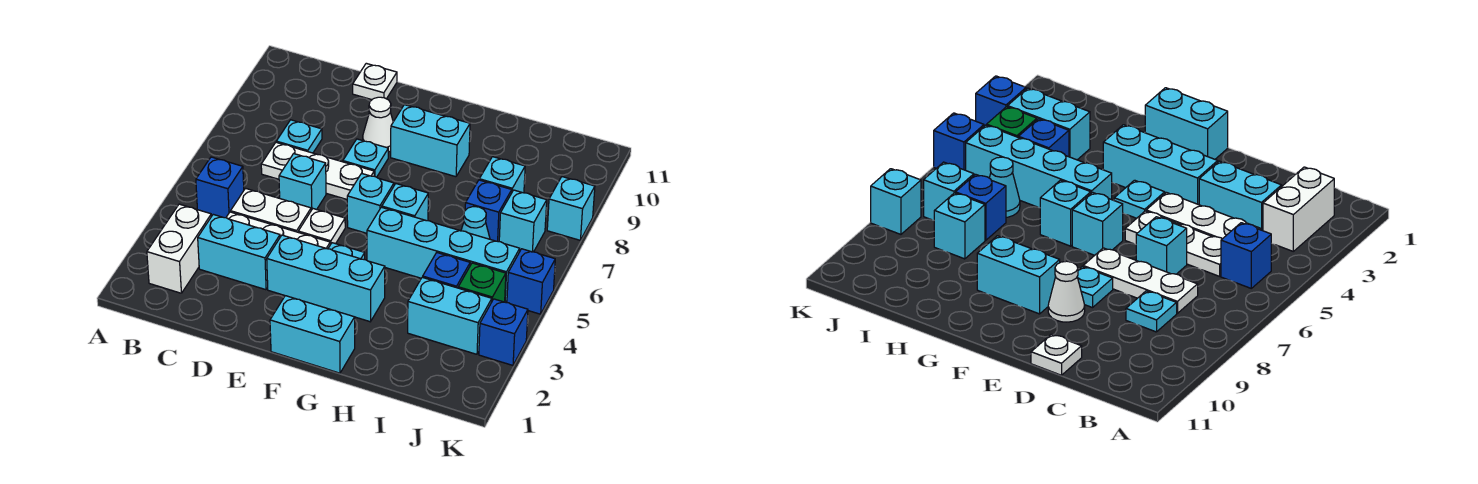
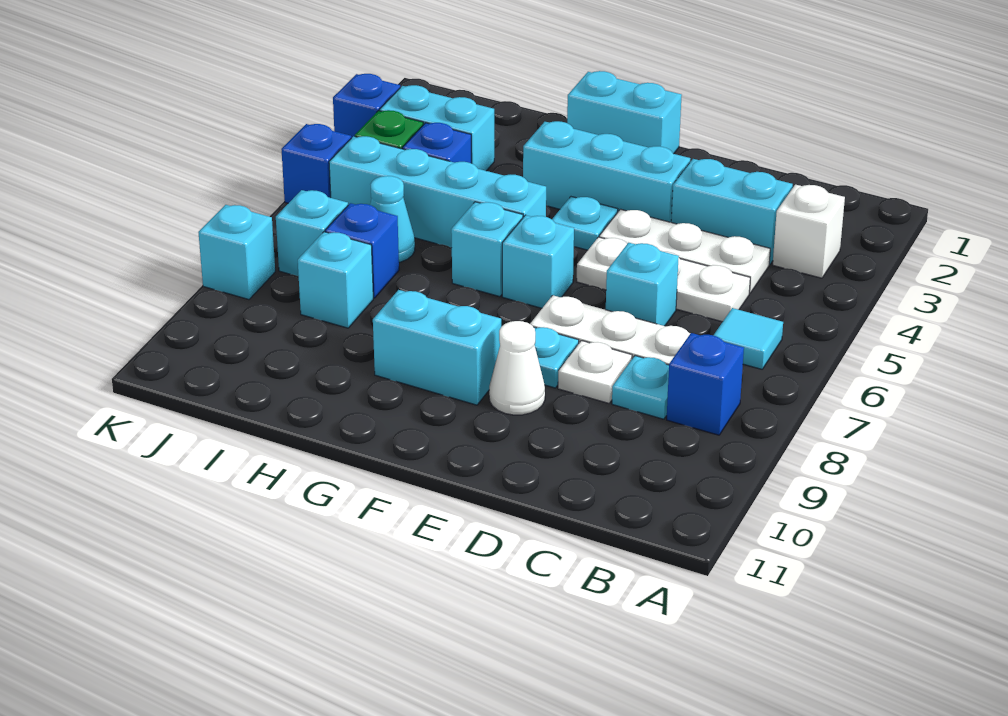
white brick B2:B3 level 1 -> white brick B3 level 1
blue brick B5 level 1 -> blue brick B8 level 1
none -> cyan tile B6 level 1
white plate D11 level 1 -> white plate D8 level 1

